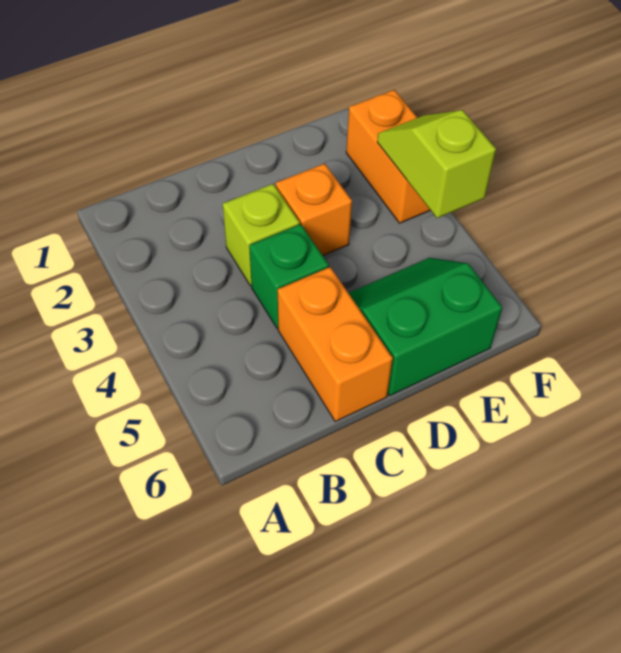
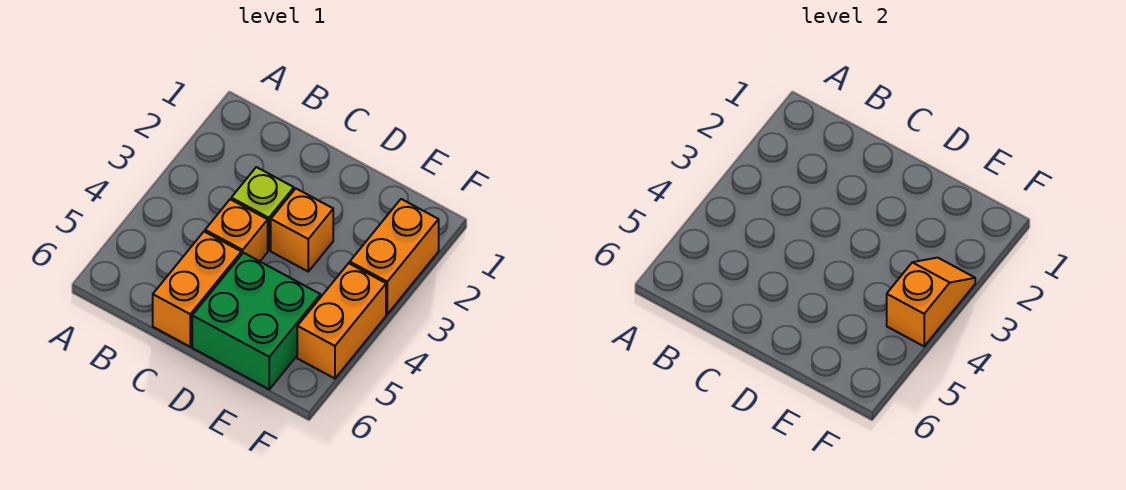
green brick C4 level 1 -> orange brick C4 level 1
green slope D5:E6 level 1 top 6 -> green brick D5:E6 level 1
lime slope F3:F4 level 2 top 4 -> orange slope F3:F4 level 2 top 4
none -> orange brick F4:F5 level 1

